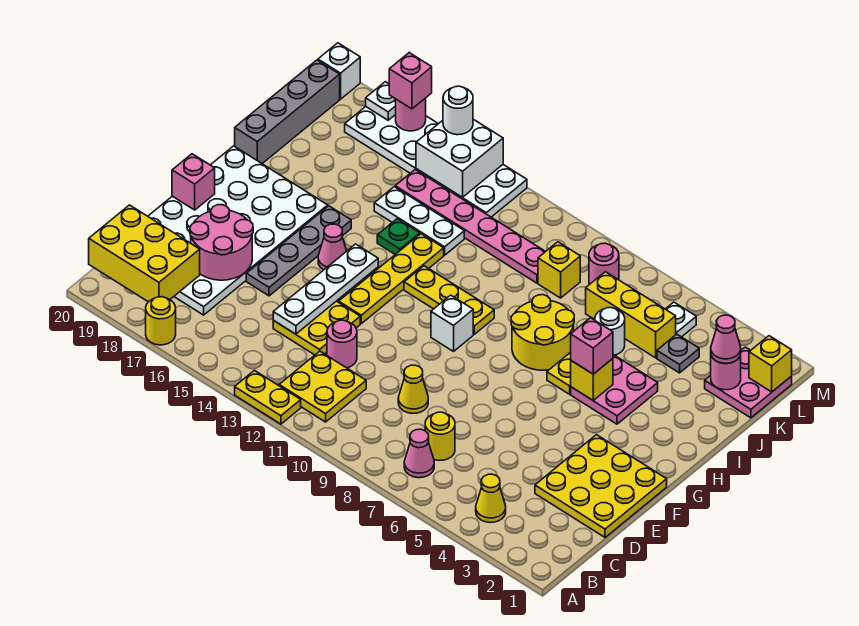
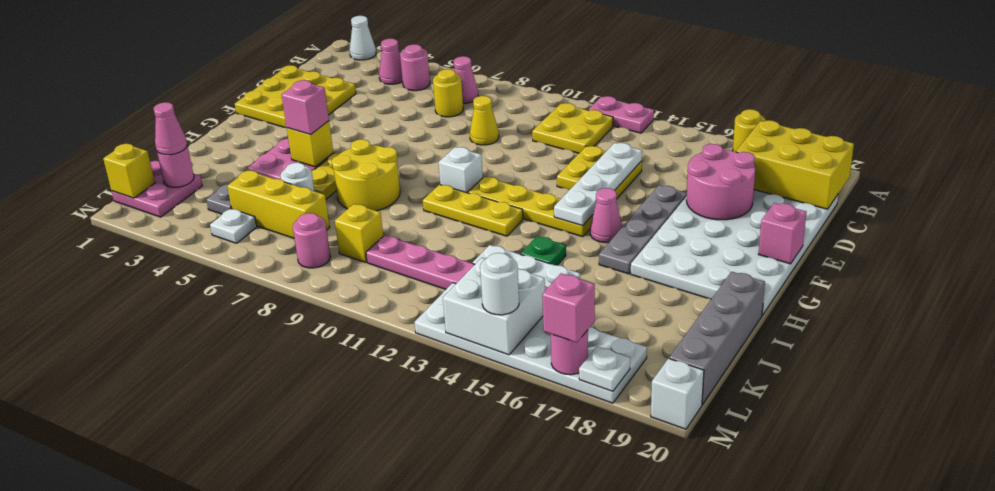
none -> white cone A2 level 1
yellow plate A12:A13 level 1 -> pink plate A12:A13 level 1
yellow cone B4 level 1 -> pink cone B4 level 1
pink round brick D12 level 1 -> pink round brick B5 level 1
yellow plate F13:I13 level 1 -> yellow plate G11:G14 level 1

